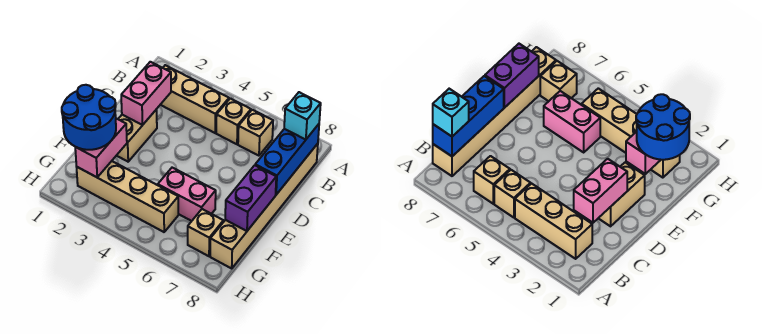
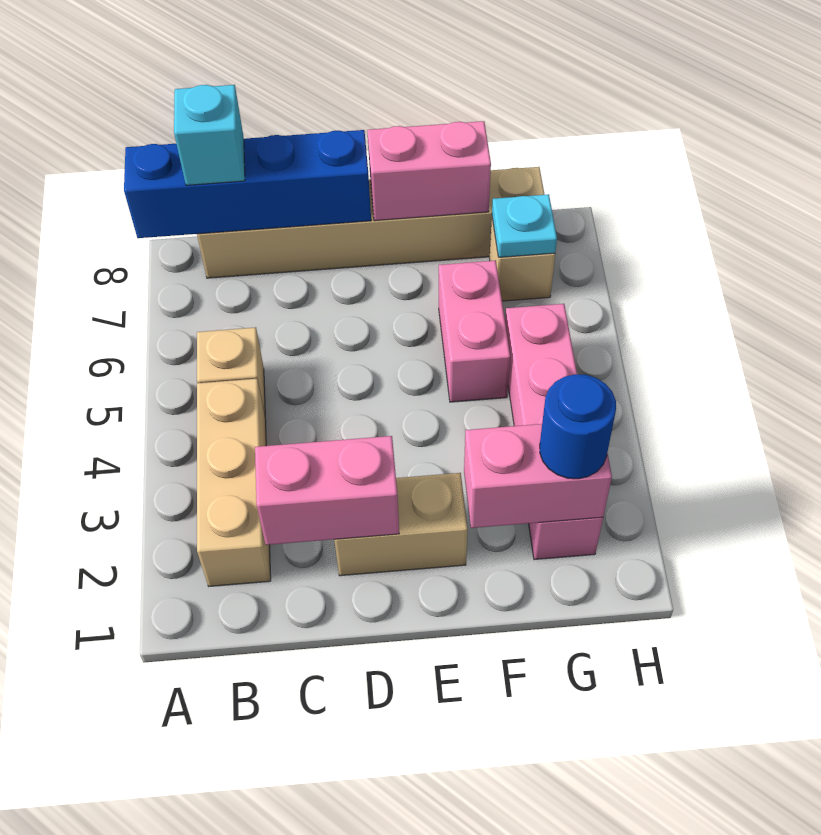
tan brick B6 level 1 -> none
blue brick B8:D8 level 2 -> blue brick A8:D8 level 2
purple brick E8:F8 level 2 -> pink brick E8:F8 level 2
blue round brick F1:G2 level 3 -> blue round brick G2 level 3
tan brick G2:G5 level 1 -> pink brick G2:G5 level 1
none -> cyan plate G7 level 2

